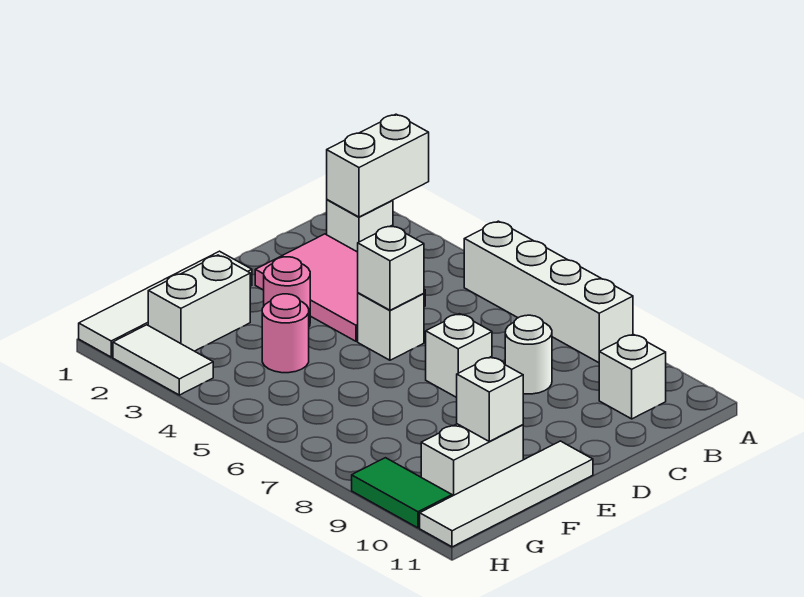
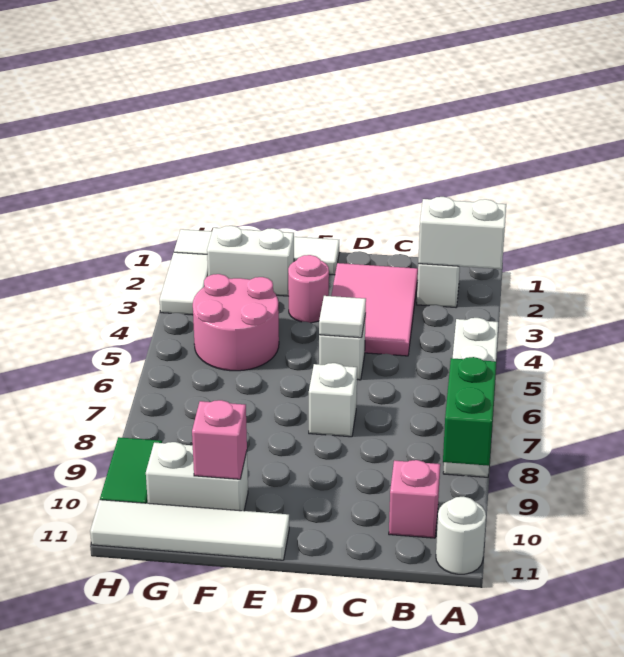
none -> green brick A8:A9 level 2
white brick B10 level 1 -> pink brick B10 level 1
white round brick C8 level 1 -> white round brick A11 level 1
white brick D5 level 2 -> white tile D5 level 2
pink round brick F4 level 1 -> pink round brick F4:G5 level 1
white brick F10 level 2 -> pink brick F10 level 2

